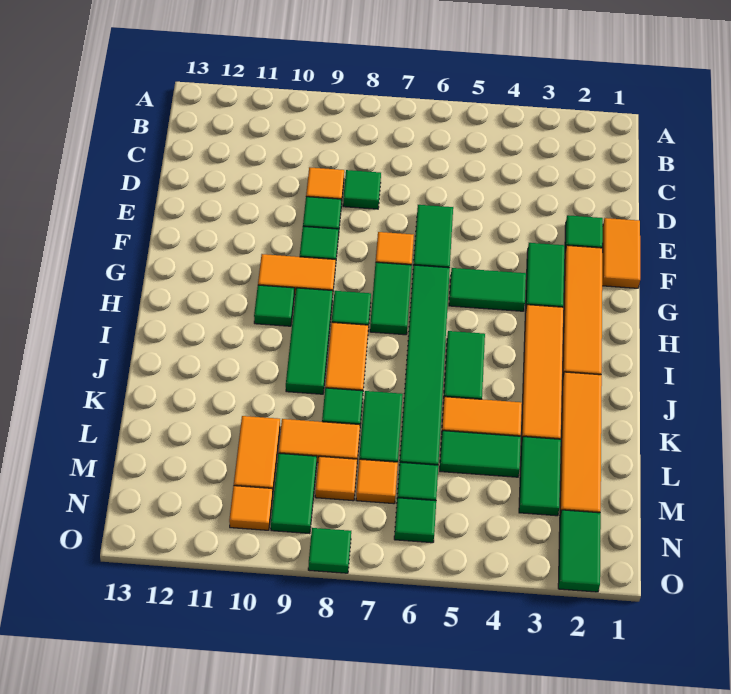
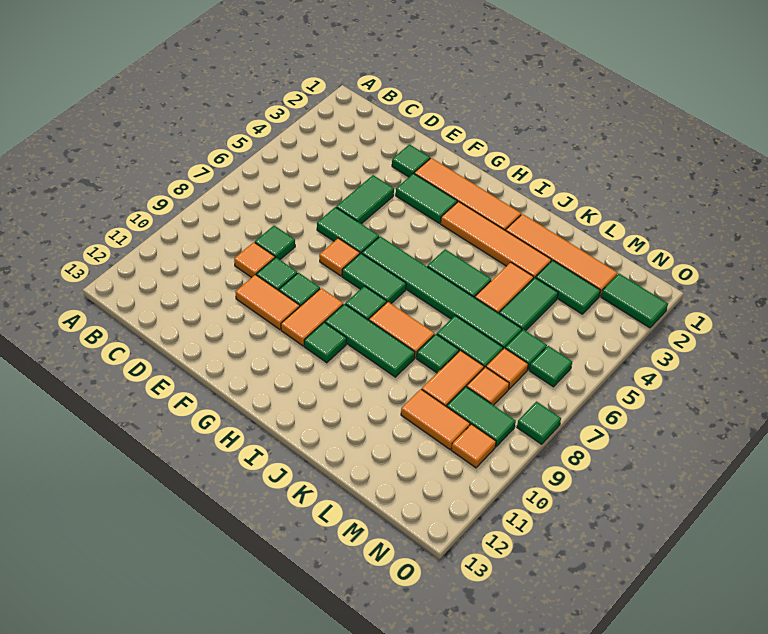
orange tile E1:F1 level 1 -> orange tile E10:F10 level 1
green tile G4:G5 level 1 -> green tile E4:E5 level 1

